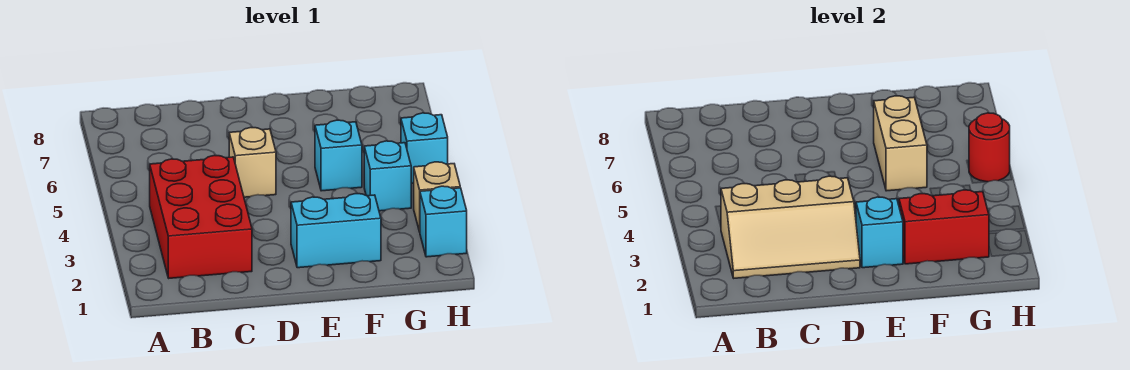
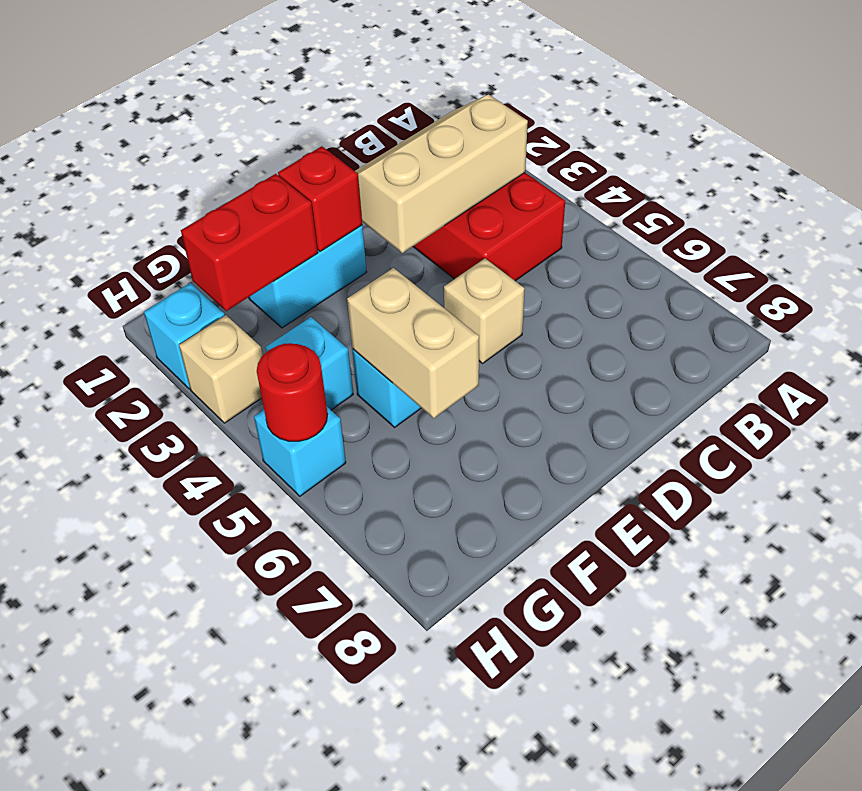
cyan brick E2 level 2 -> red brick E2 level 2

